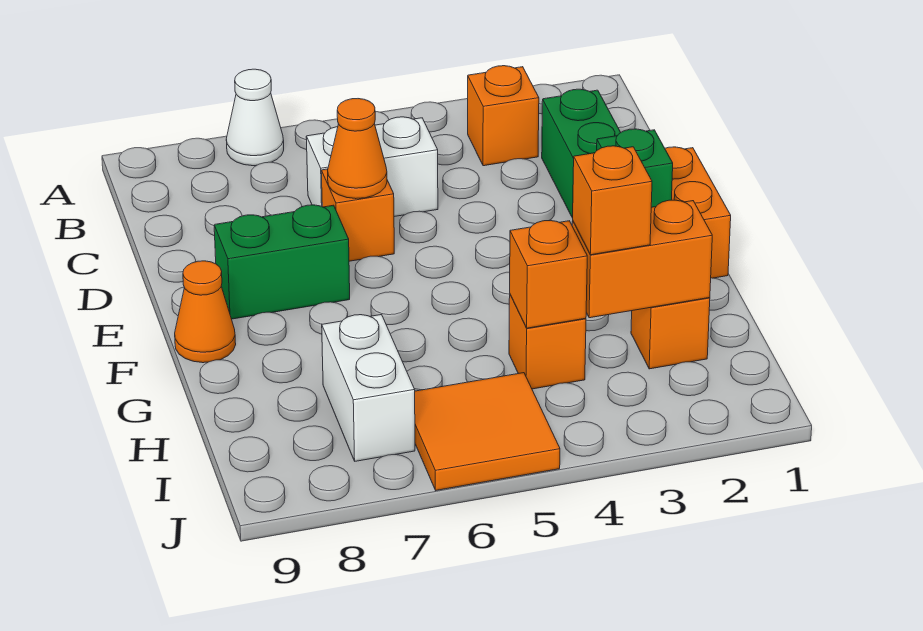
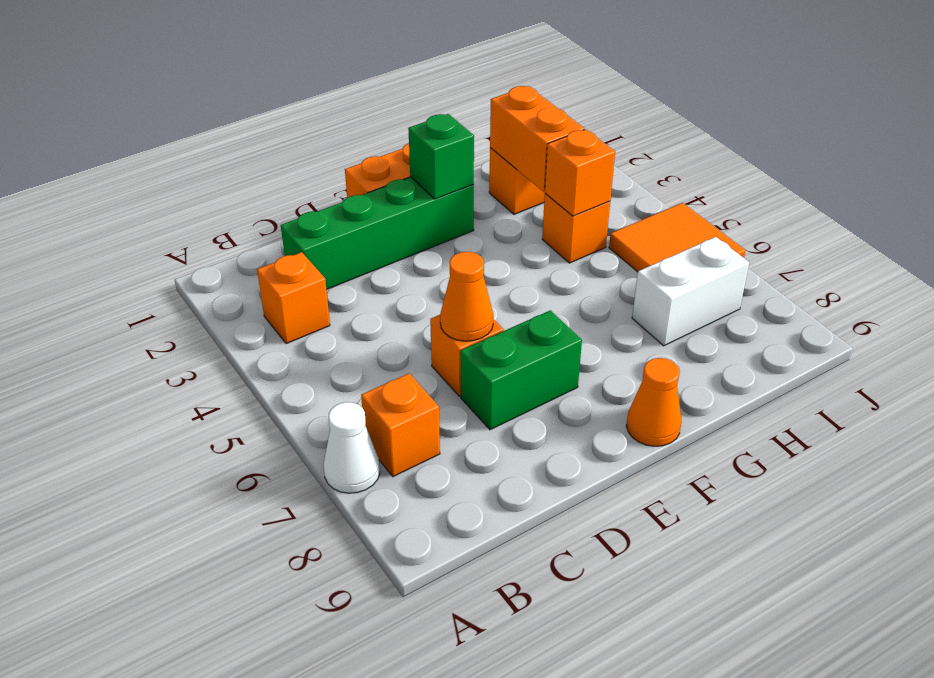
white brick C5:C6 level 1 -> none
green brick E7:E8 level 1 -> green brick D7:E7 level 1
orange brick H3 level 3 -> orange brick B7 level 1

